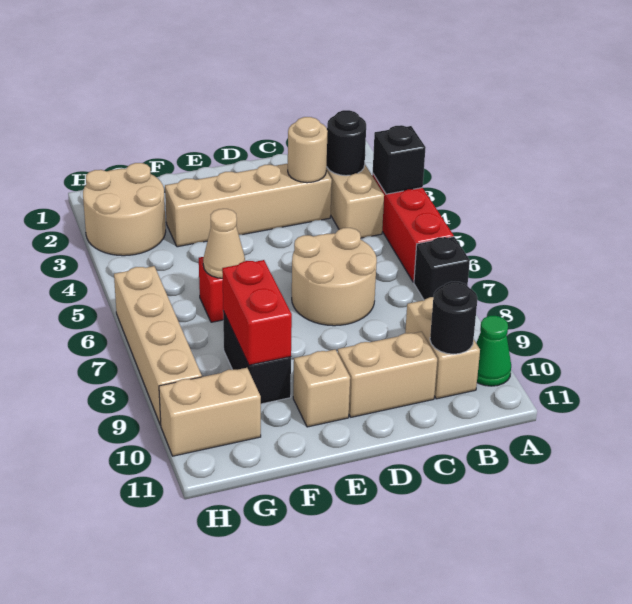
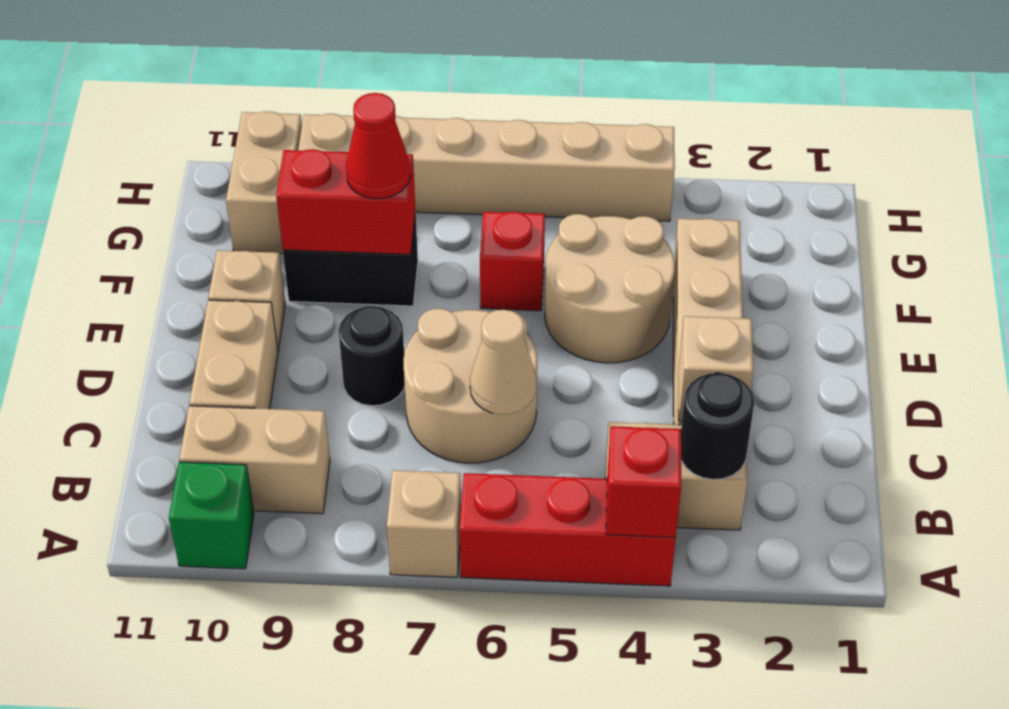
black brick A4 level 2 -> red brick A4 level 2
black brick A7 level 1 -> tan brick A7 level 1
green cone A10 level 1 -> green brick A10 level 1
black round brick B10 level 2 -> black round brick D8 level 1
tan round brick C3 level 2 -> tan brick C3 level 2
tan cone F6 level 2 -> tan cone C6 level 2
none -> red cone F8 level 3
tan round brick G2:H3 level 1 -> tan round brick E4:F5 level 1
tan brick H6:H9 level 1 -> tan brick H4:H9 level 1

